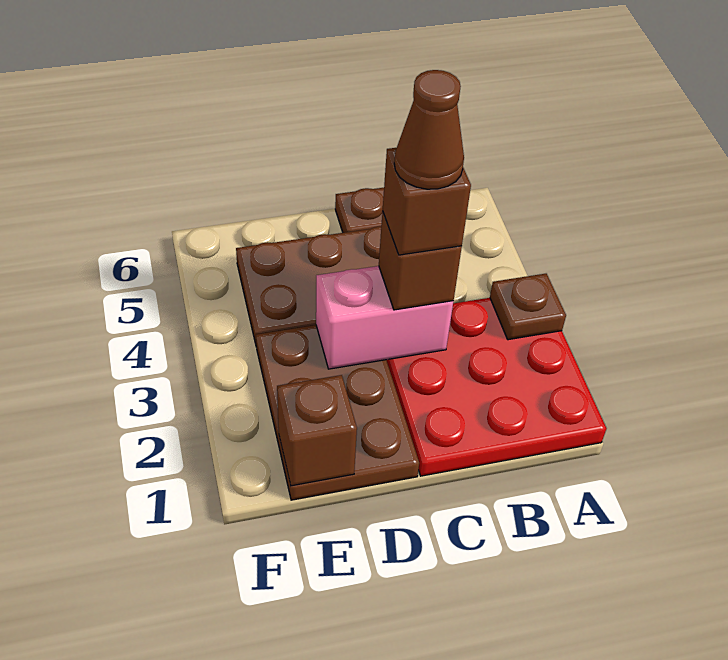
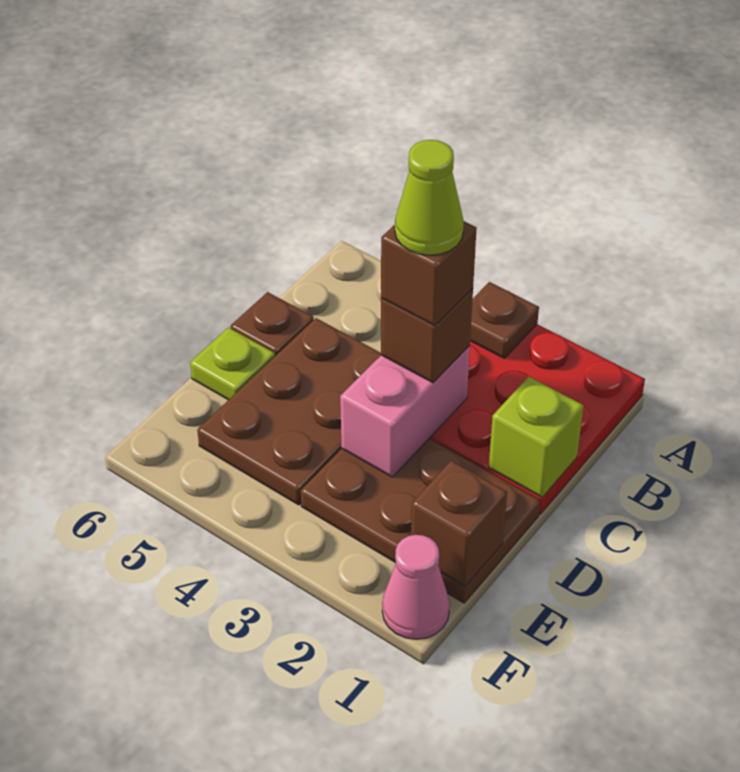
none -> lime brick C1 level 2
brown cone C3 level 5 -> lime cone C3 level 5
none -> lime plate D6 level 1
none -> pink cone F1 level 1

